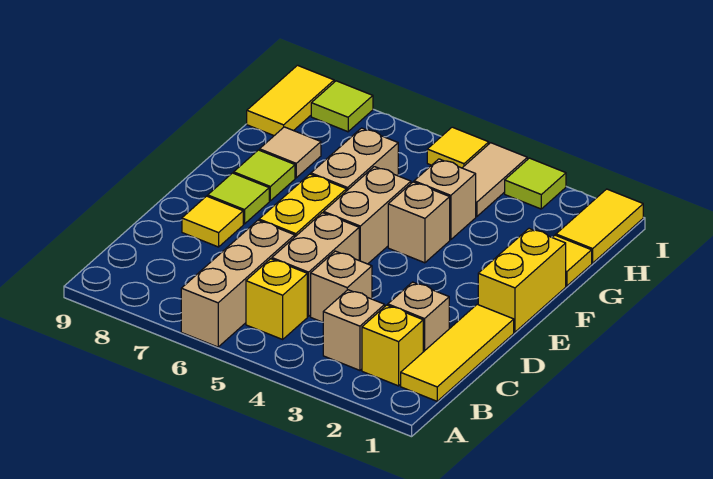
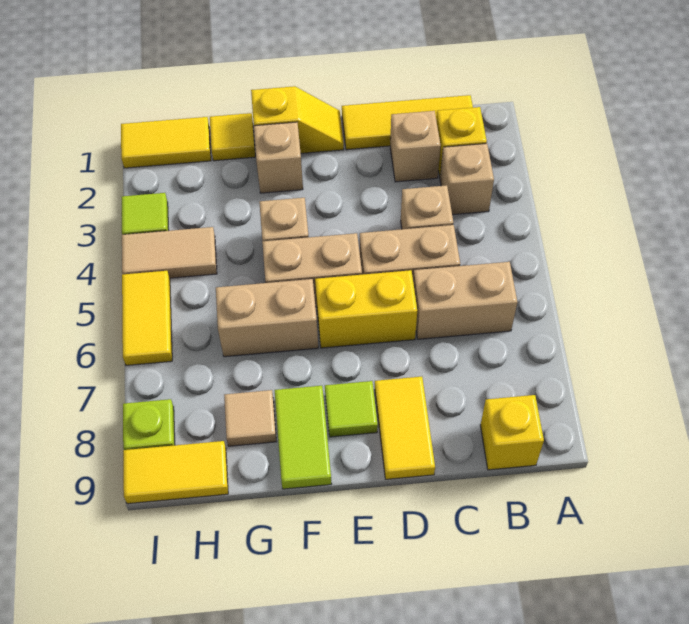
tan brick A6:C6 level 1 -> tan brick B6:C6 level 1
yellow brick B5 level 1 -> yellow brick B9 level 1
yellow tile D8 level 1 -> yellow tile D8:D9 level 1
yellow brick E1:F1 level 1 -> yellow slope E1:F1 level 1 top F
lime tile F8 level 1 -> lime tile F8:F9 level 1
tan brick G4 level 1 -> tan brick F2 level 1
yellow tile I5 level 1 -> yellow tile I5:I6 level 1
lime tile I8 level 1 -> lime plate I8 level 1

